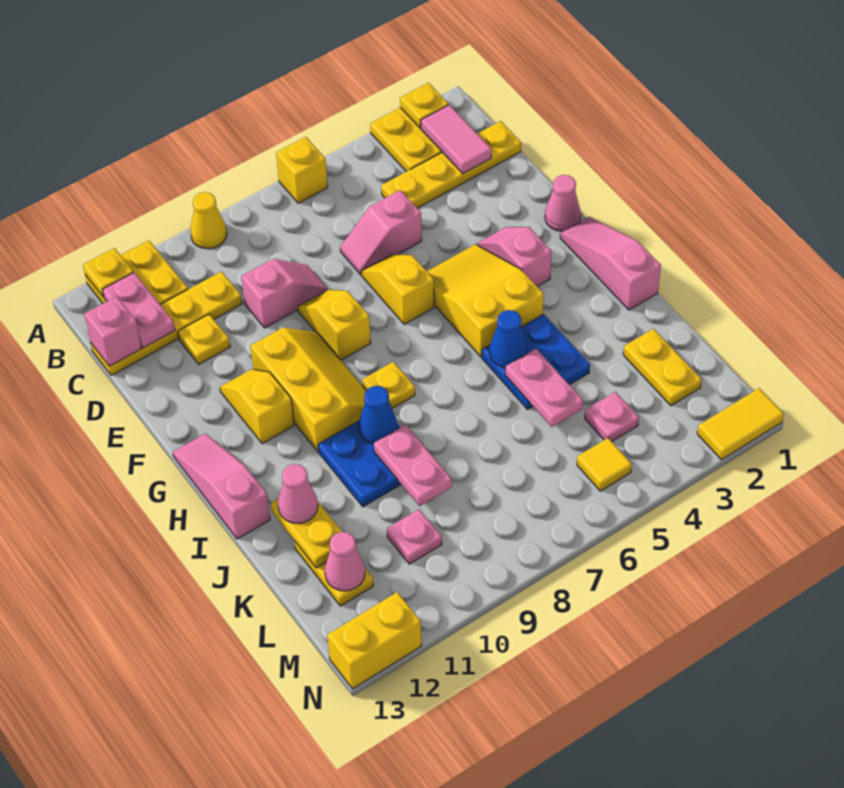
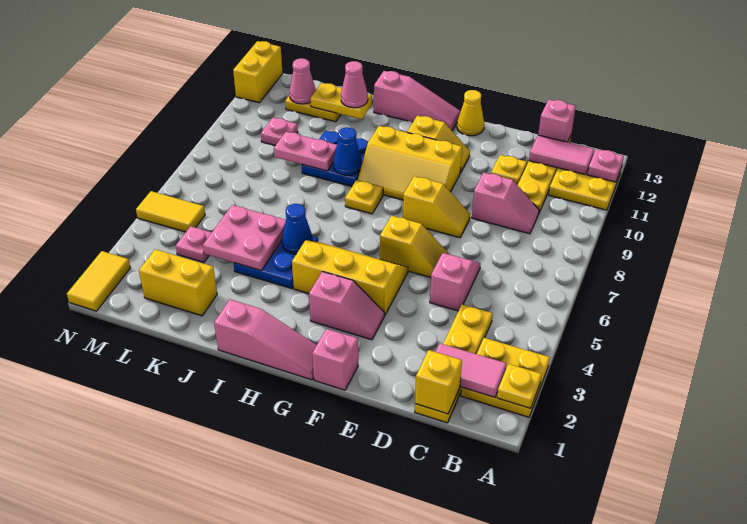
yellow brick A6 level 1 -> yellow brick C1 level 2
yellow cone A9 level 1 -> yellow cone F13 level 1
yellow plate A12 level 2 -> pink plate A12 level 2
pink plate B12:C12 level 2 -> pink tile B12:C12 level 2
pink slope D8:D9 level 1 top 9 -> pink slope C9:D9 level 1 top D
pink cone F1 level 1 -> pink brick F1 level 1
yellow slope F4:H5 level 1 top H -> yellow slope F4:H5 level 1 top 4
pink plate J5:K5 level 2 -> pink plate J4:K5 level 2
yellow plate K2:L2 level 1 -> yellow brick K2:L2 level 1
yellow tile M5 level 1 -> yellow tile M5:N5 level 1

